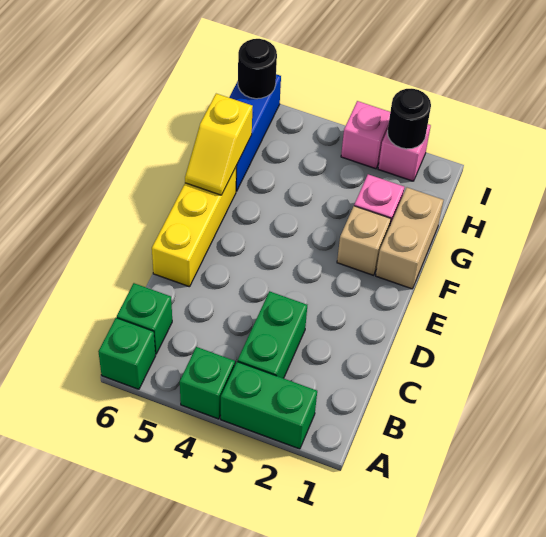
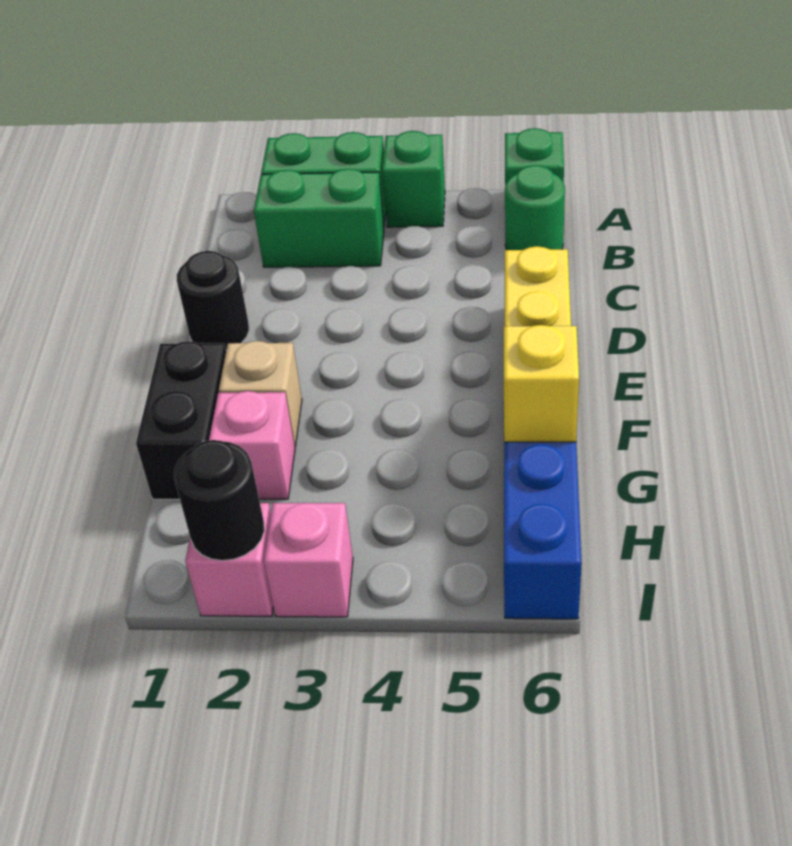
green brick B3:C3 level 1 -> green brick B2:B3 level 1
green brick B6 level 1 -> green round brick B6 level 1
tan brick F1:G1 level 1 -> black brick F1:G1 level 1
black round brick I6 level 2 -> black round brick D1 level 1

